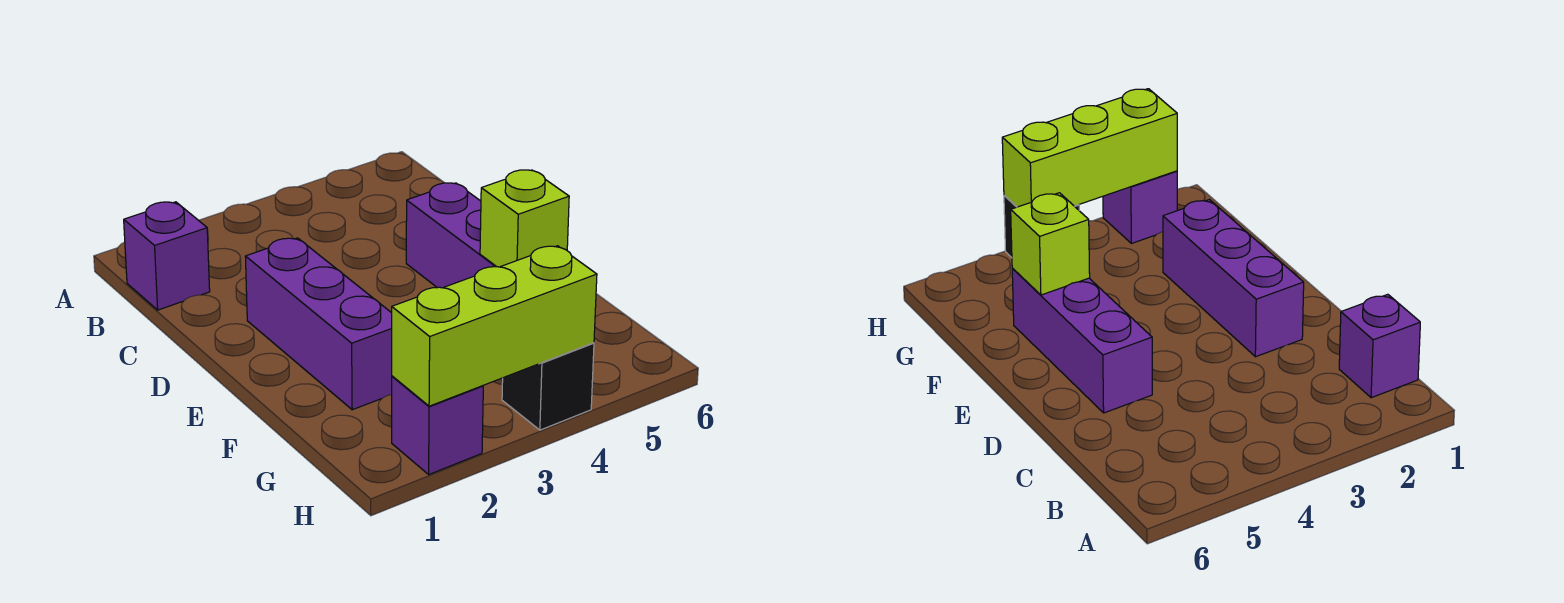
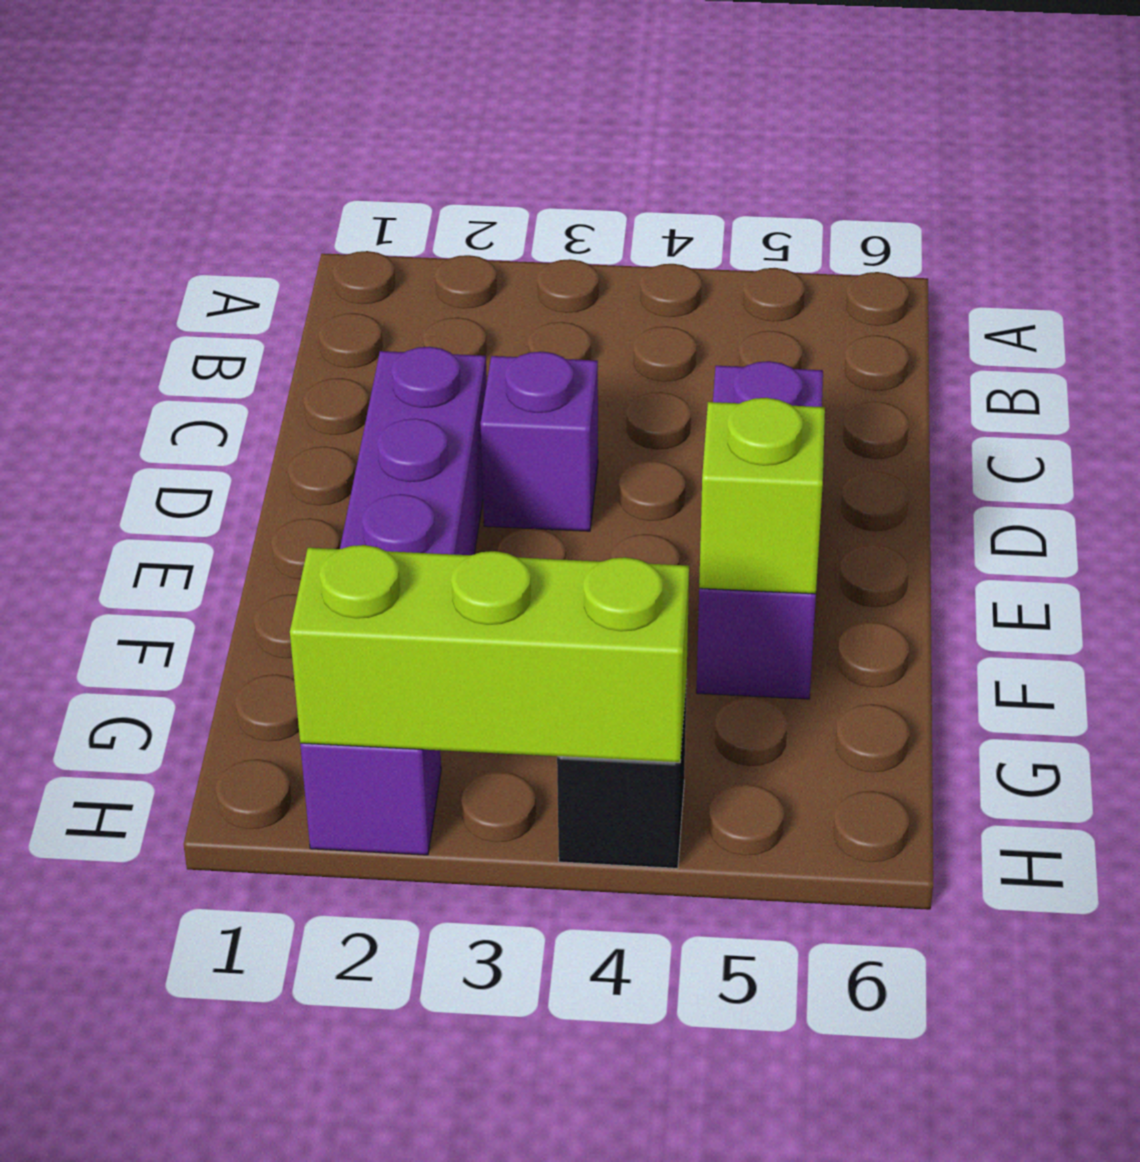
purple brick B1 level 1 -> purple brick D3 level 1

